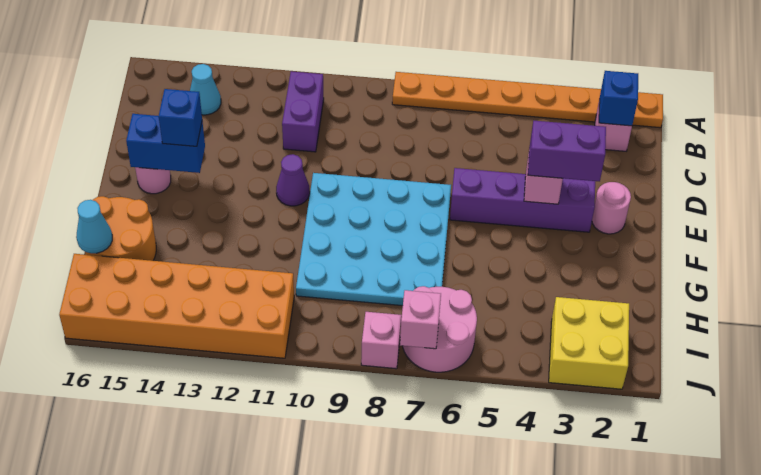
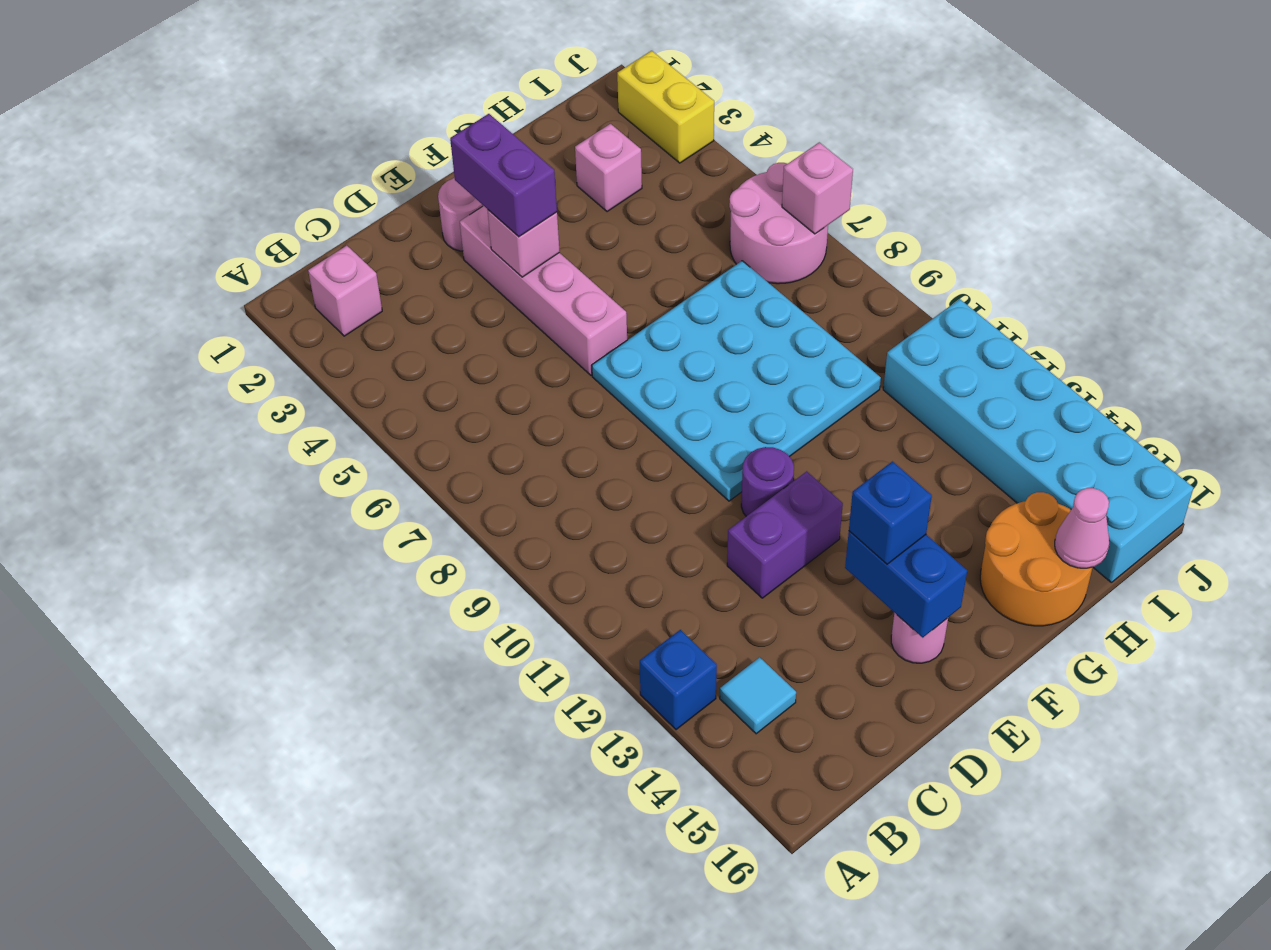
orange plate A1:A8 level 1 -> none
blue brick B2 level 2 -> blue brick A13 level 1
purple brick B11:C11 level 1 -> purple brick D12:E12 level 1
cyan cone B14 level 1 -> cyan tile B14 level 1
purple brick E3:E6 level 1 -> pink brick E3:E6 level 1
purple cone E11 level 1 -> purple round brick E11 level 1
cyan cone H16 level 2 -> pink cone H16 level 2
yellow brick I2:J3 level 1 -> yellow brick J2:J3 level 1
orange brick I11:J16 level 1 -> cyan brick I11:J16 level 1
pink brick J8 level 1 -> pink brick H3 level 1

